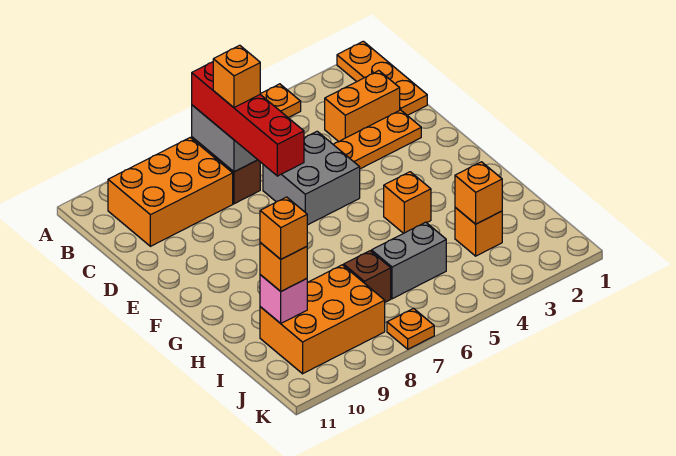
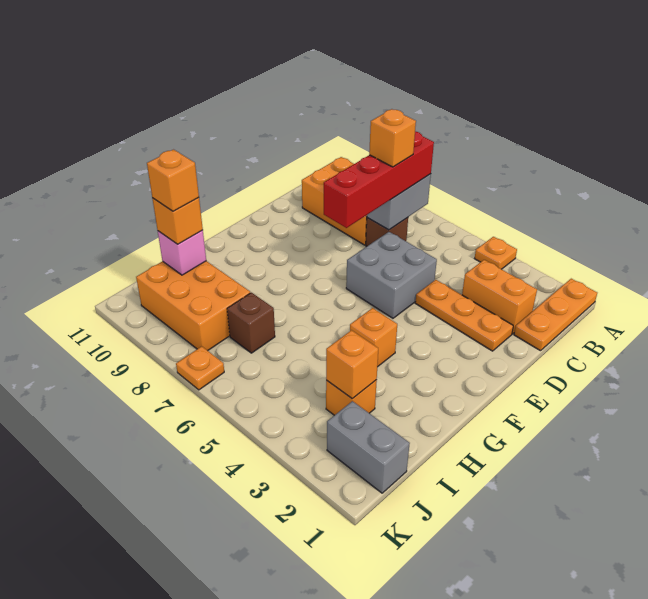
grey brick I5:I6 level 1 -> grey brick J1:J2 level 1

